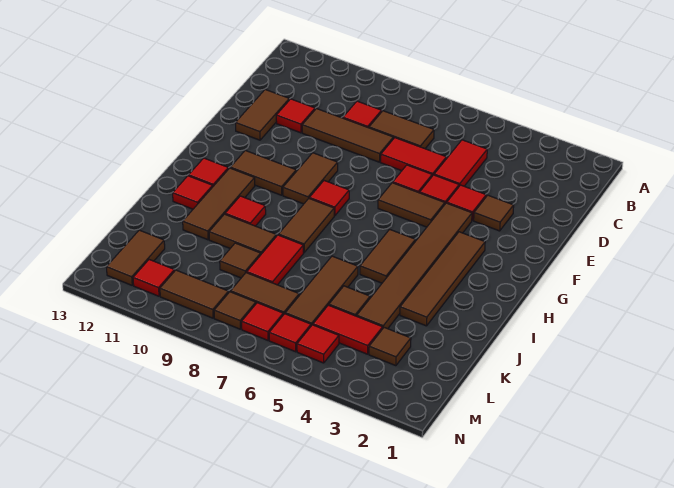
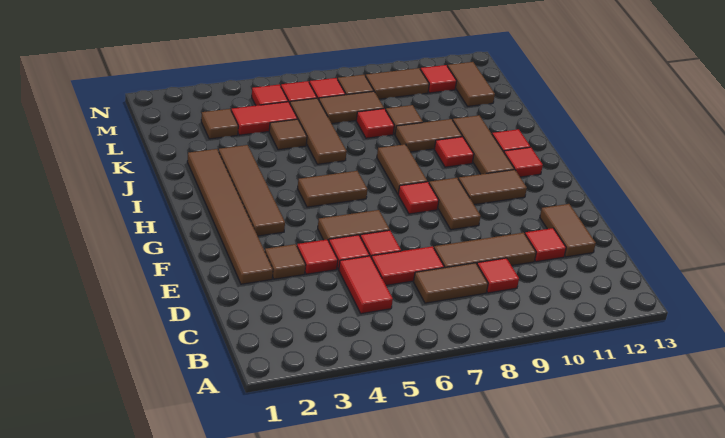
brown tile F4:K4 level 1 -> brown tile E2:J2 level 1
brown tile H5:I5 level 1 -> brown tile H5:H6 level 1
red tile J8:K8 level 1 -> red tile K8 level 1

